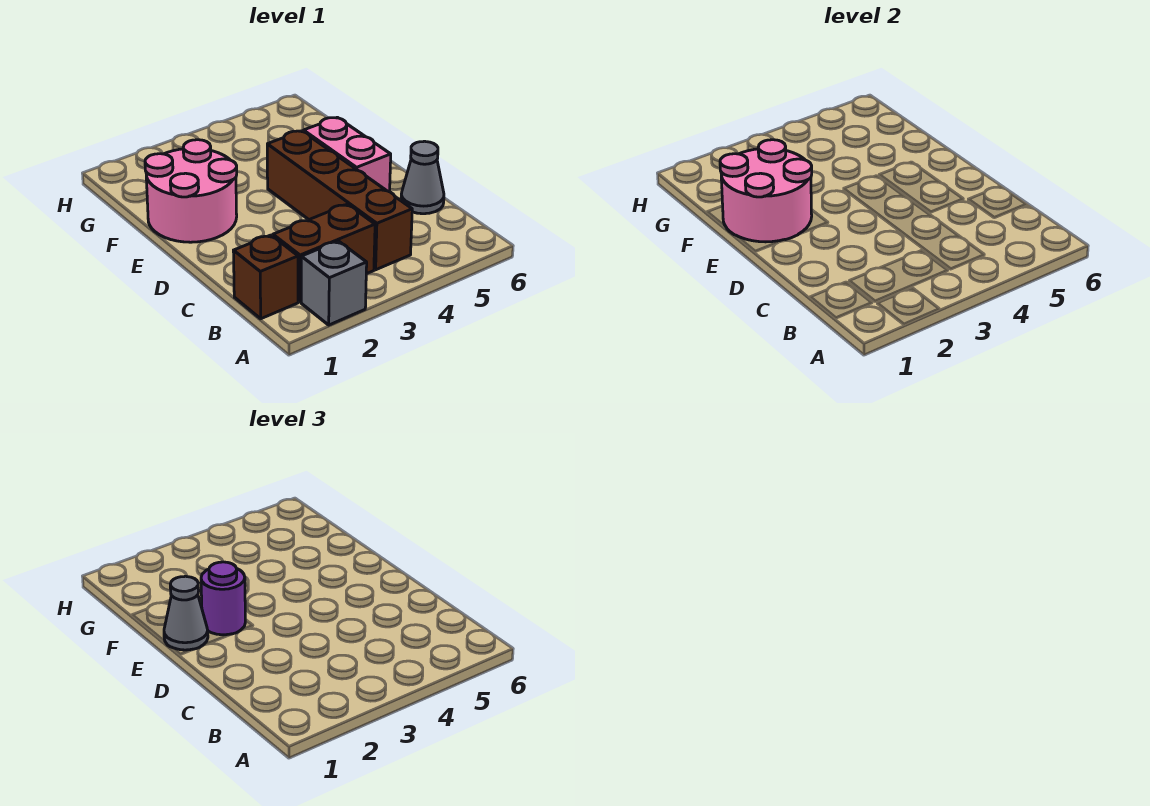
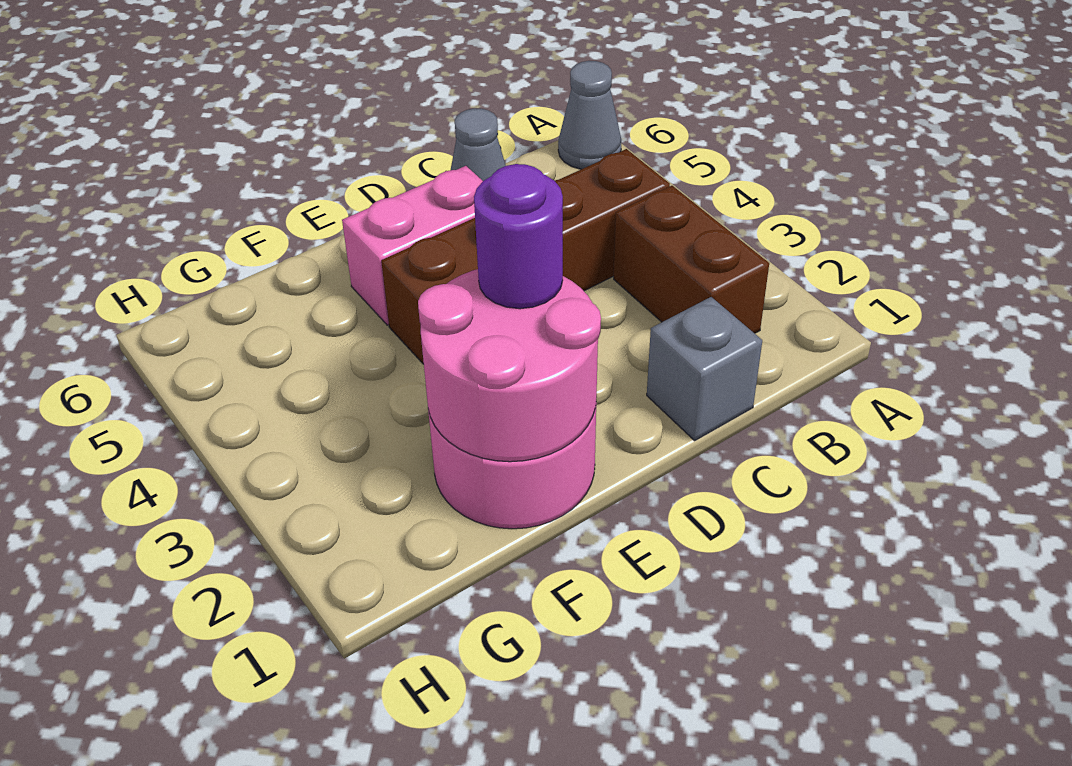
grey brick A2 level 1 -> grey brick C1 level 1
brown brick B1 level 1 -> none
grey cone E1 level 3 -> grey cone A6 level 1

